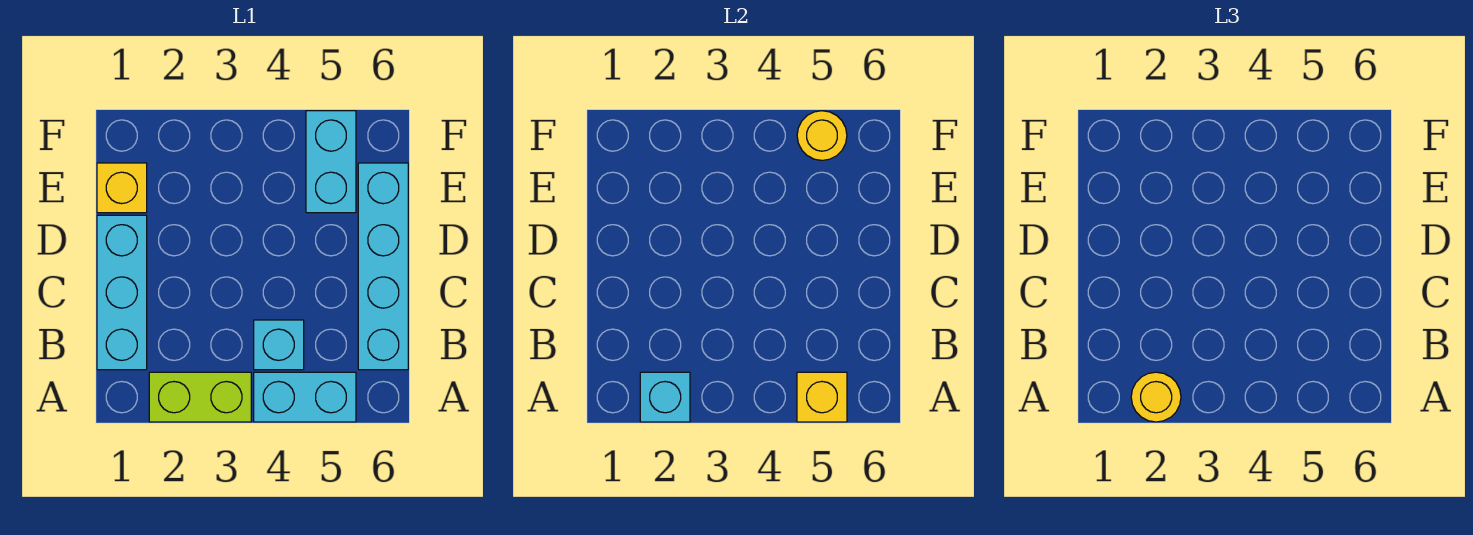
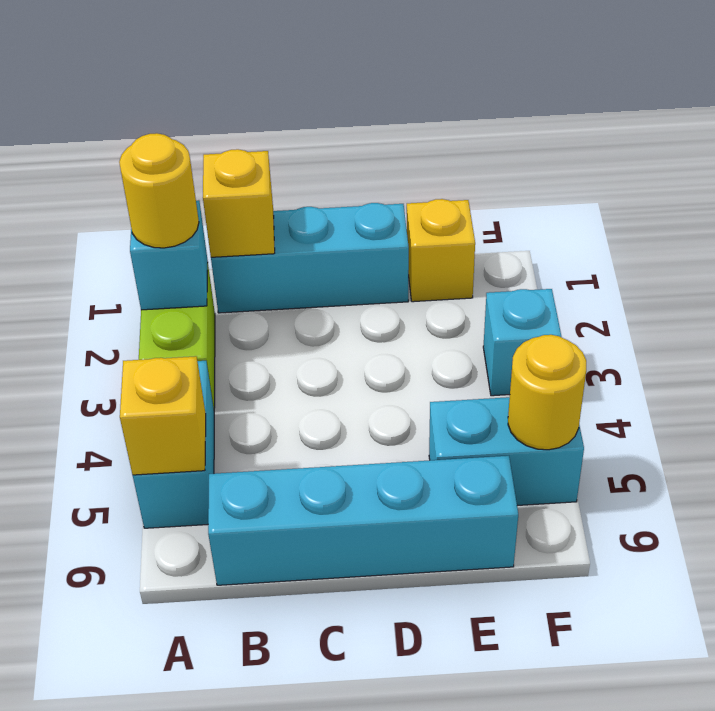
none -> yellow brick B1 level 2
cyan brick B4 level 1 -> cyan brick F3 level 1

